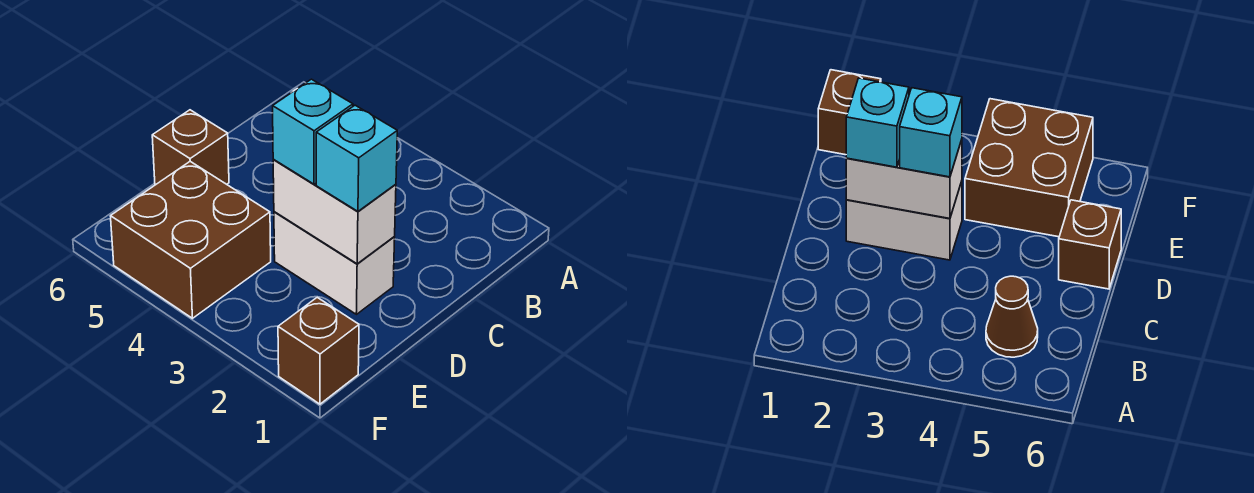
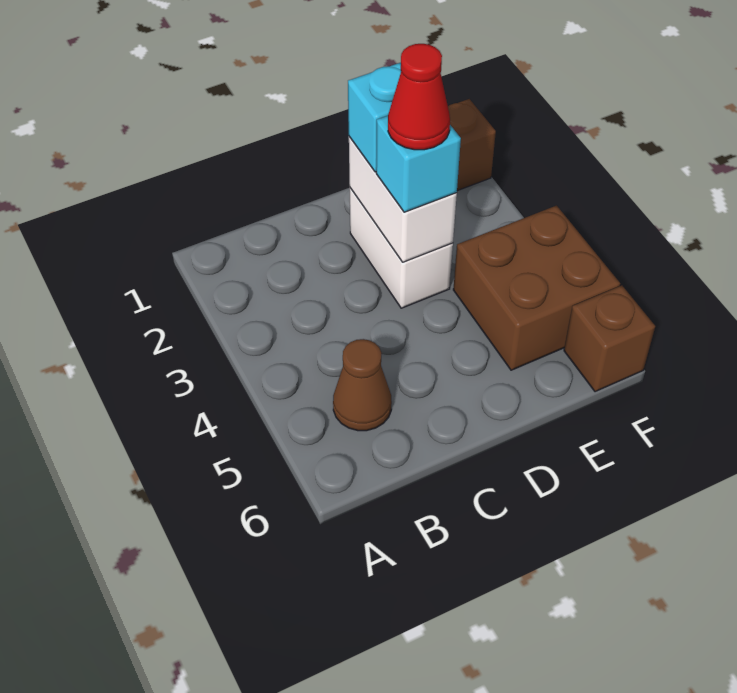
none -> red cone D3 level 4
brown brick D6 level 1 -> brown brick F6 level 1

